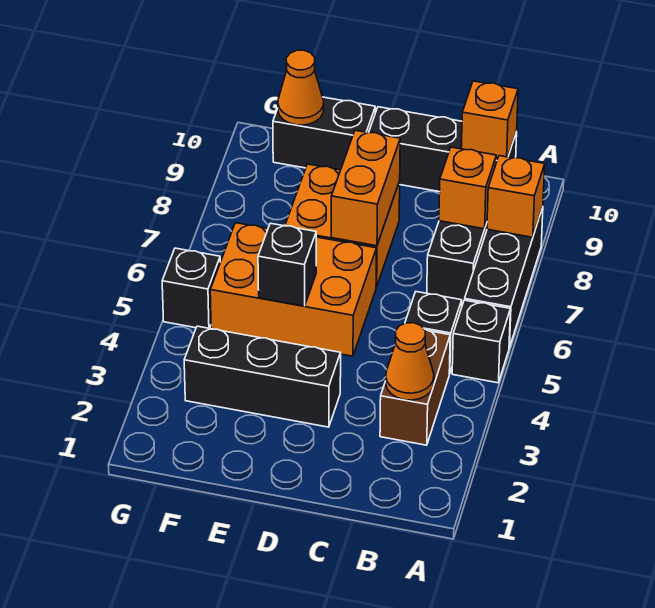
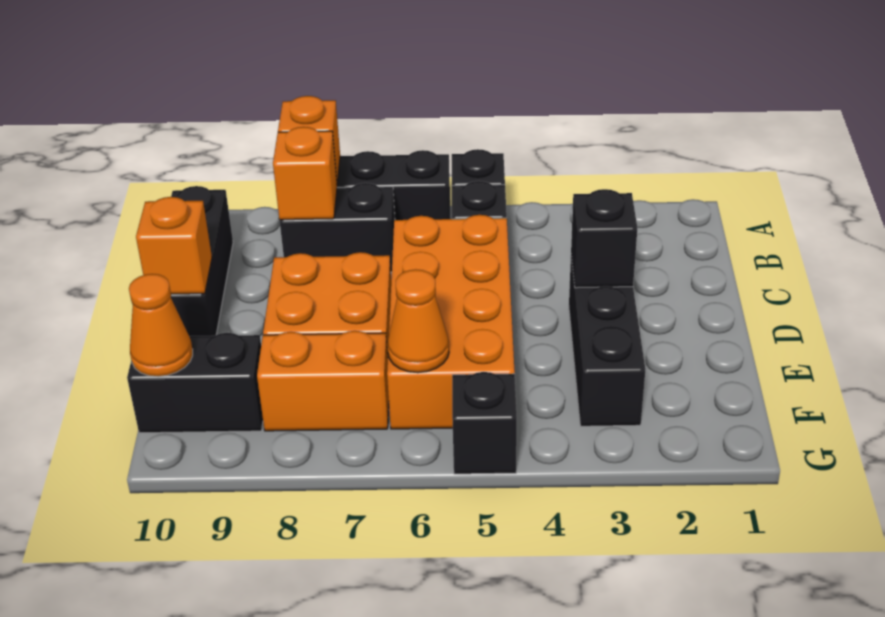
brown brick B3:B4 level 1 -> none
orange cone B3 level 2 -> orange cone F6 level 2
orange brick B10 level 2 -> orange brick D10 level 2
orange brick D5:F6 level 1 -> orange brick C5:F6 level 1
orange brick D7:D8 level 2 -> orange brick F7:F8 level 1
black brick E5 level 2 -> black brick D3 level 2
black brick E10:F10 level 1 -> black brick F9:F10 level 1

